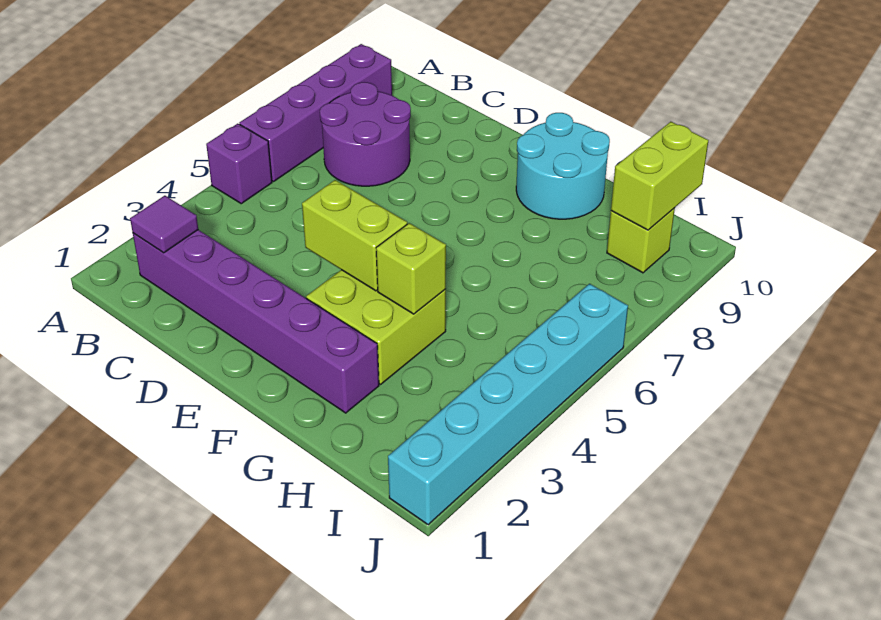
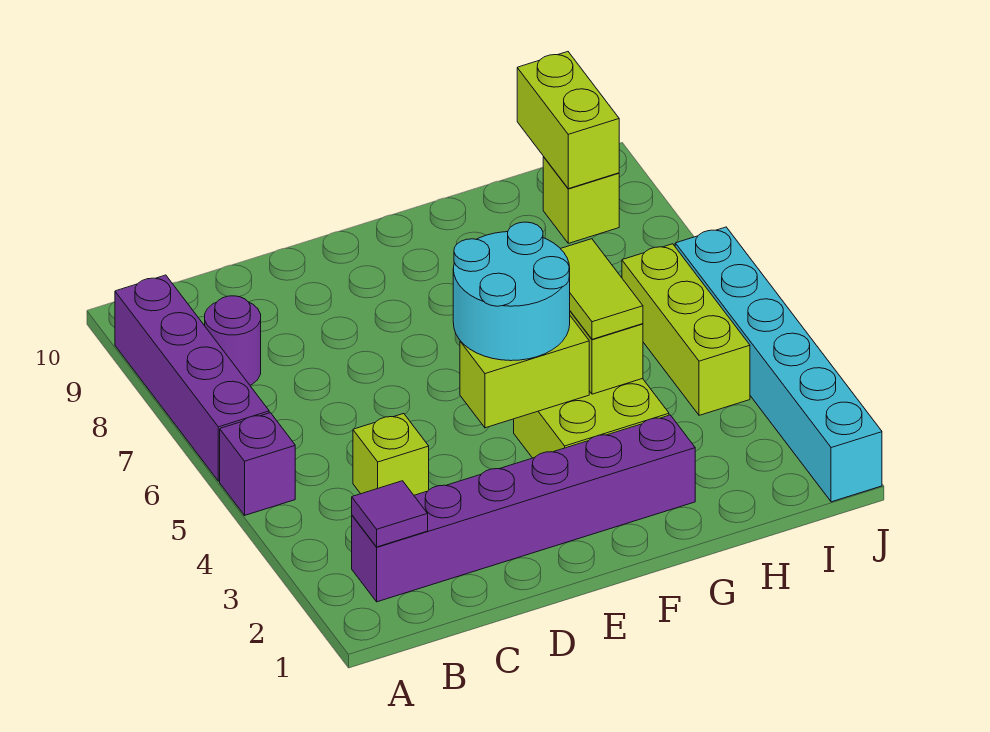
purple round brick B7:C8 level 1 -> purple round brick B8 level 1
none -> lime brick C4 level 1
cyan round brick F9:G10 level 1 -> cyan round brick E4:F5 level 3
none -> lime tile G4:G5 level 3
none -> lime brick I4:I6 level 1

